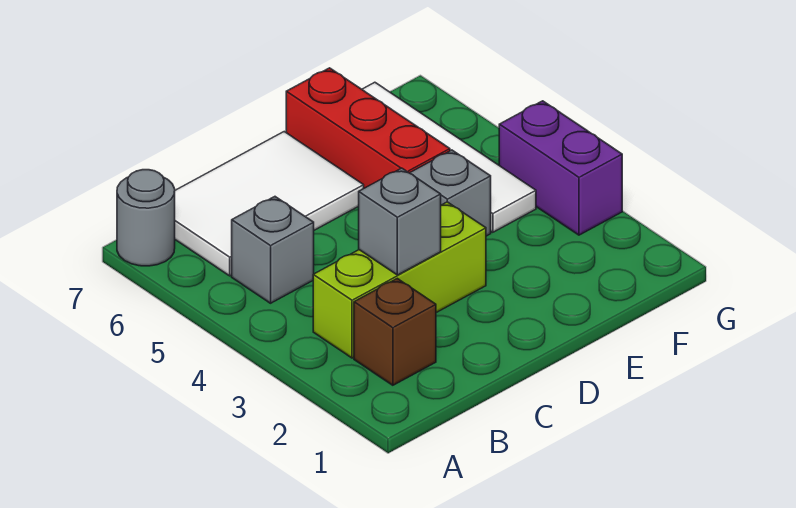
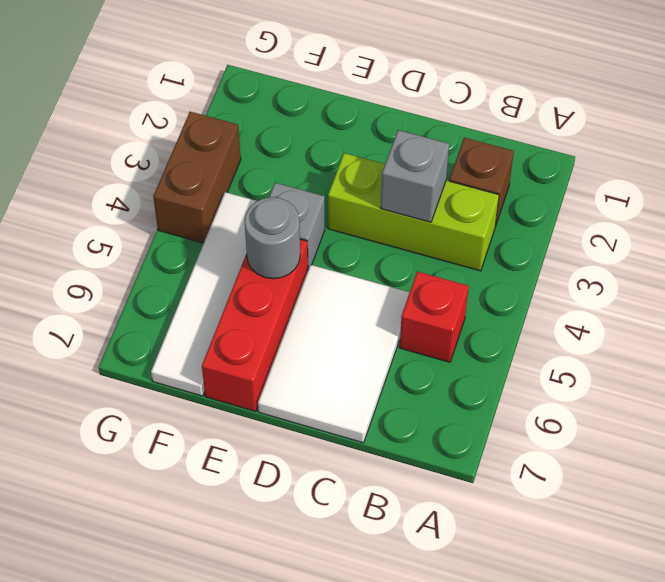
grey round brick A7 level 1 -> grey round brick E5 level 2
grey brick B5 level 1 -> red brick B5 level 1
white tile B6:D7 level 1 -> white tile C5:D7 level 1
purple brick G3:G4 level 1 -> brown brick G3:G4 level 1

